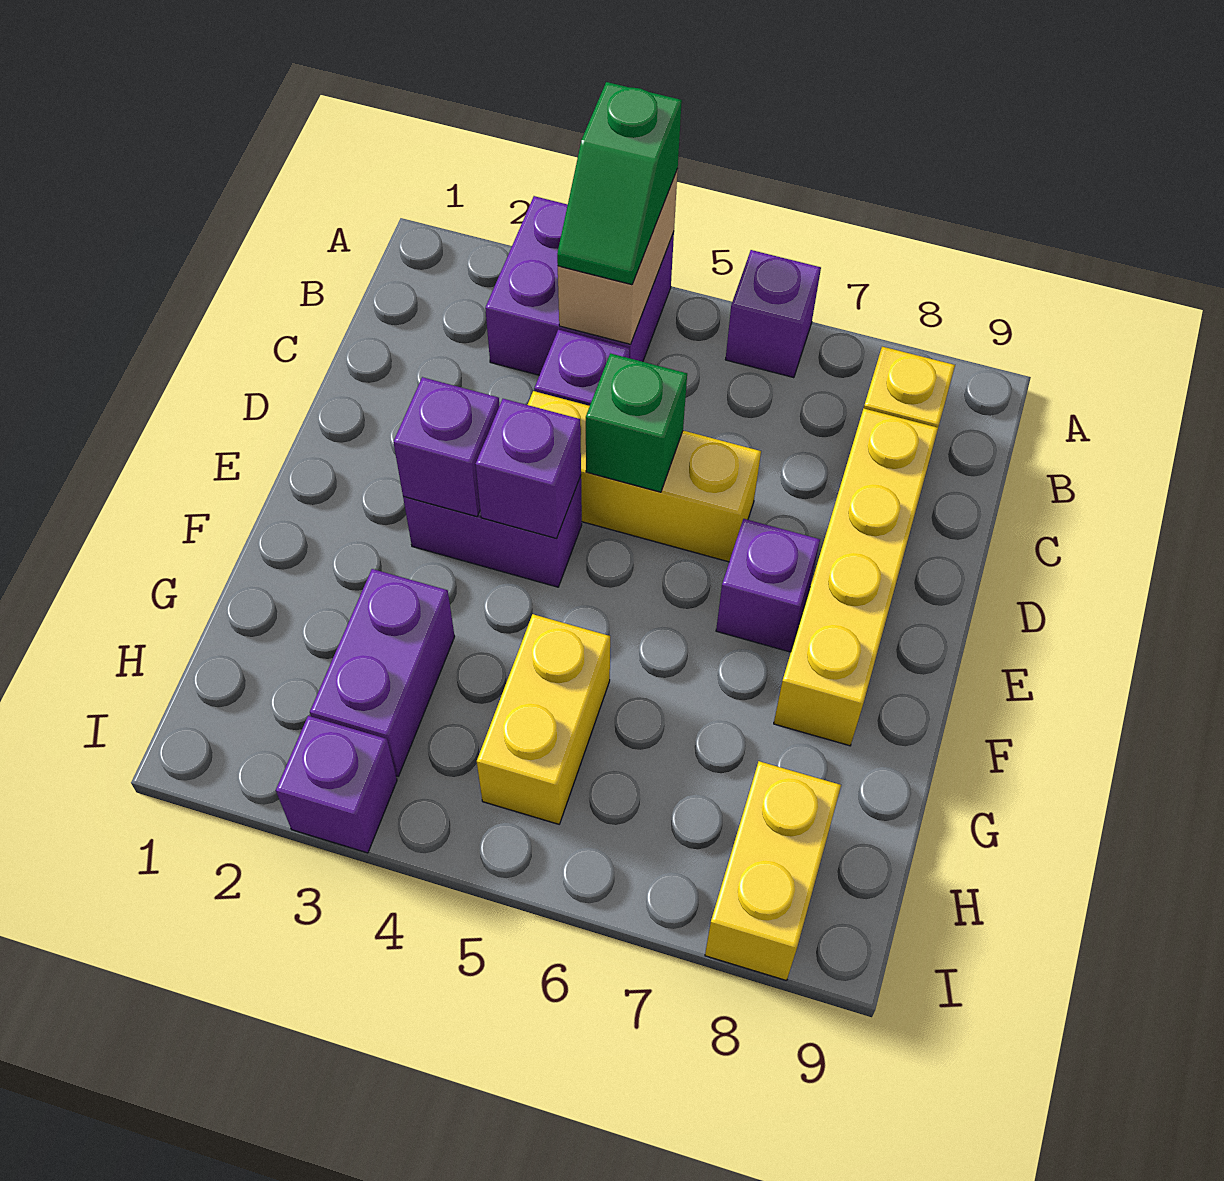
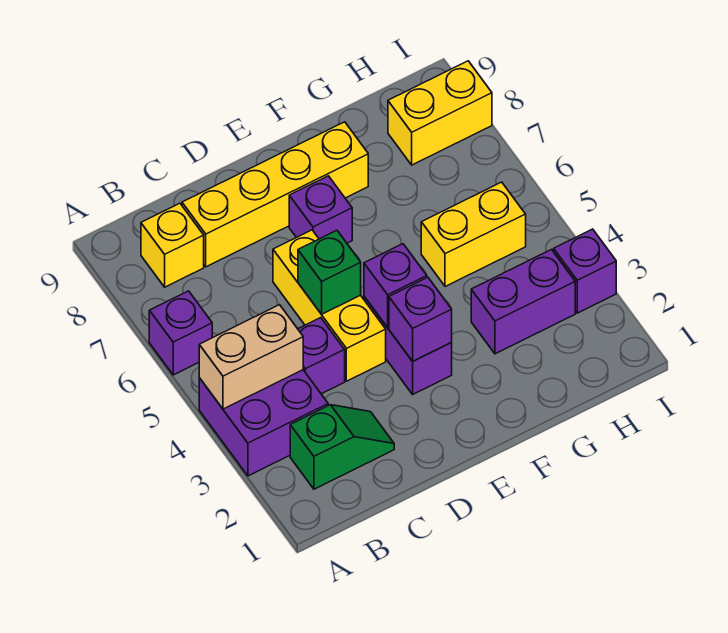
green slope A4:B4 level 3 top A -> green slope B2:C2 level 1 top B

